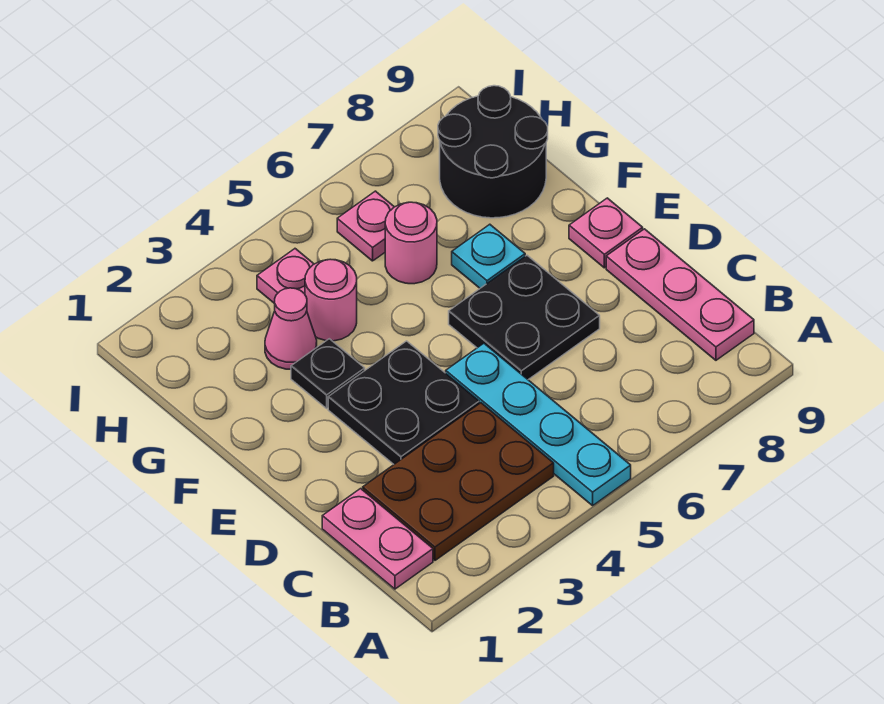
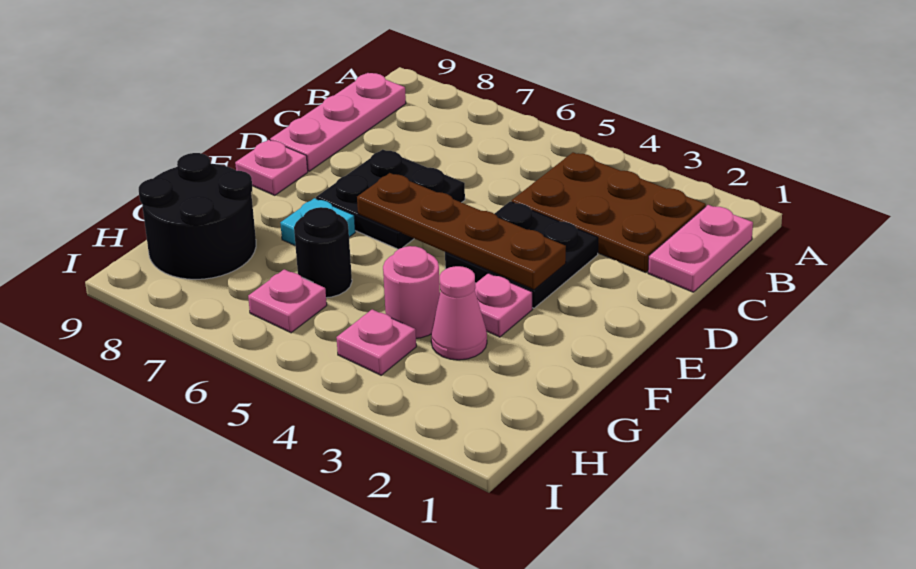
cyan plate A5:D5 level 1 -> none
none -> brown plate E3:E6 level 2
black plate F3 level 1 -> pink plate F3 level 1
pink round brick G6 level 1 -> black round brick G6 level 1

